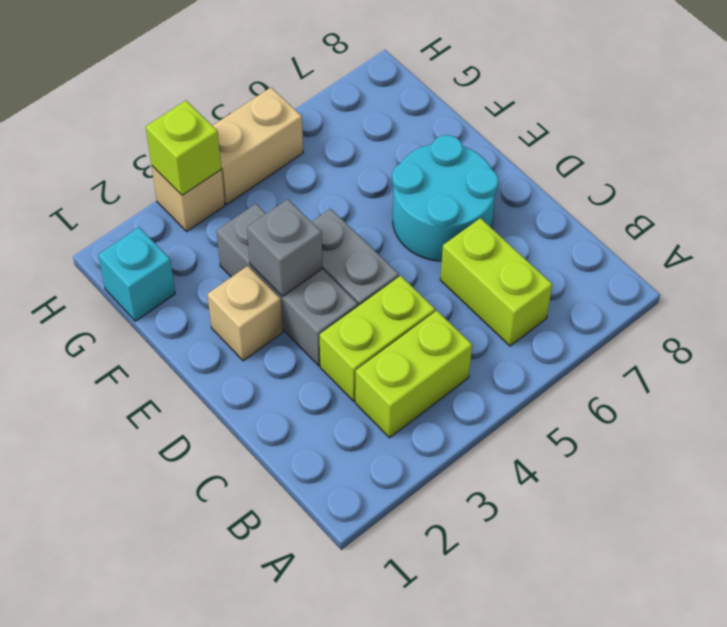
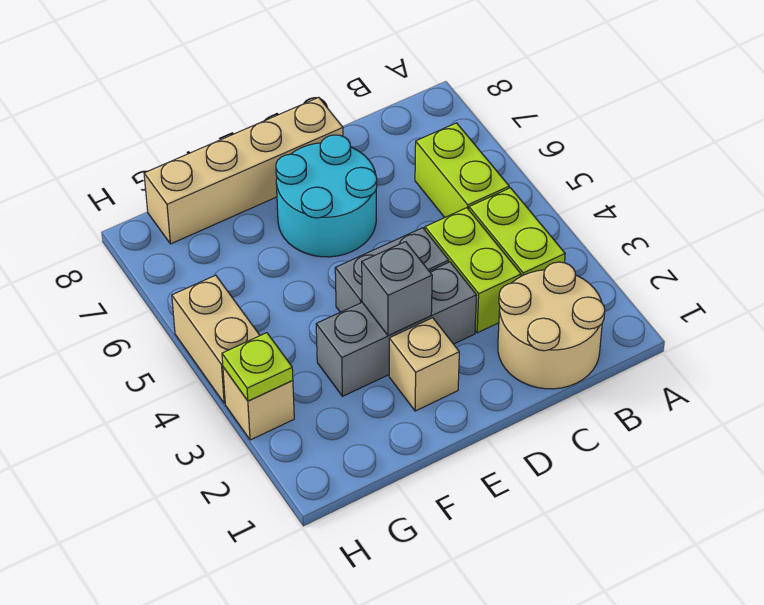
none -> tan round brick B1:C2 level 1
lime brick B6:C6 level 1 -> lime brick B5:B6 level 1
none -> tan brick D8:G8 level 1
cyan brick G1 level 1 -> none
lime brick H3 level 2 -> lime plate H3 level 2

